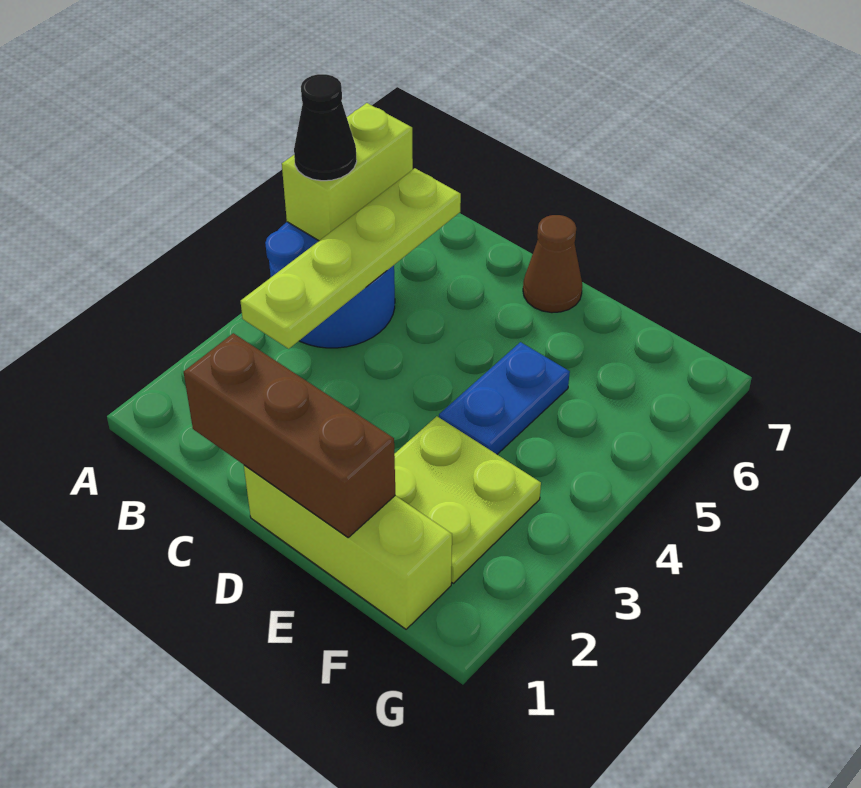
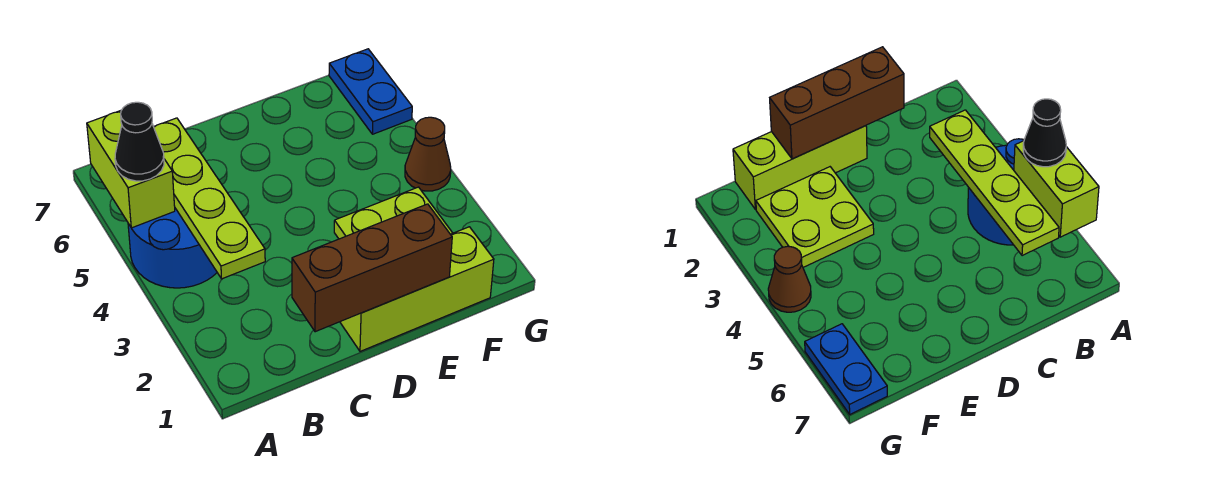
brown cone D7 level 1 -> brown cone G4 level 1
blue plate E4:E5 level 1 -> blue plate G6:G7 level 1

